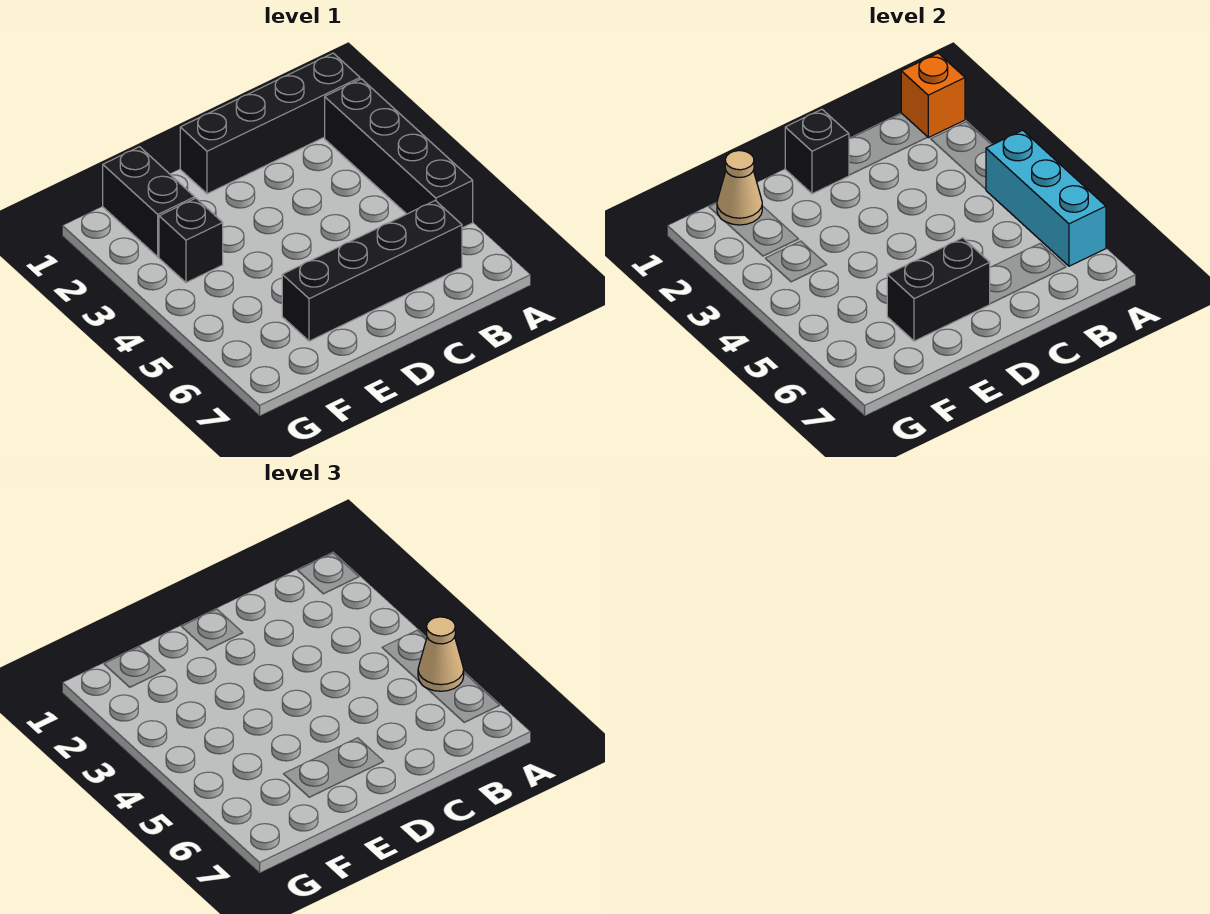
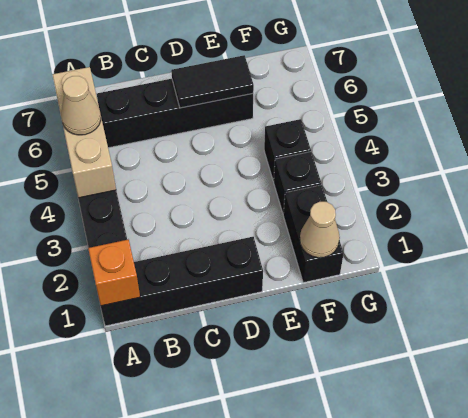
cyan brick A4:A6 level 2 -> tan brick A4:A6 level 2
black brick D1 level 2 -> black brick F4 level 1
black brick D6:E6 level 2 -> black tile D6:E6 level 2

